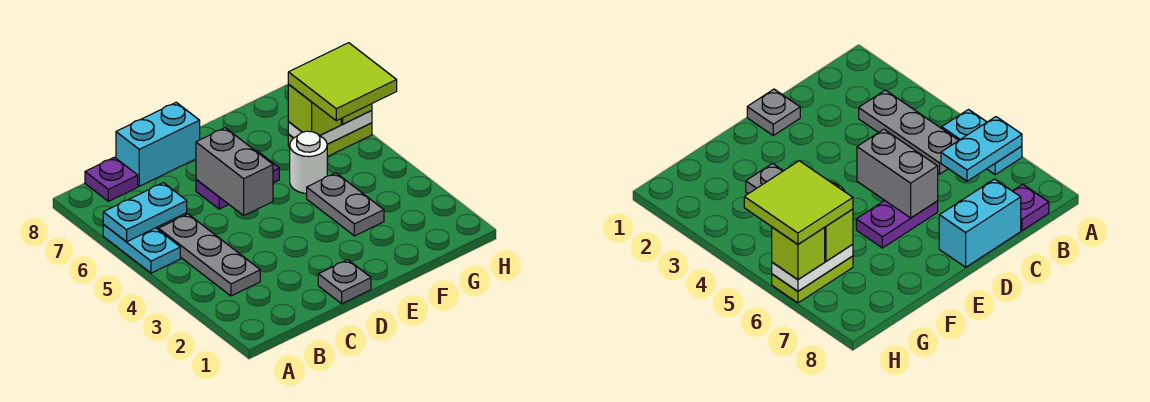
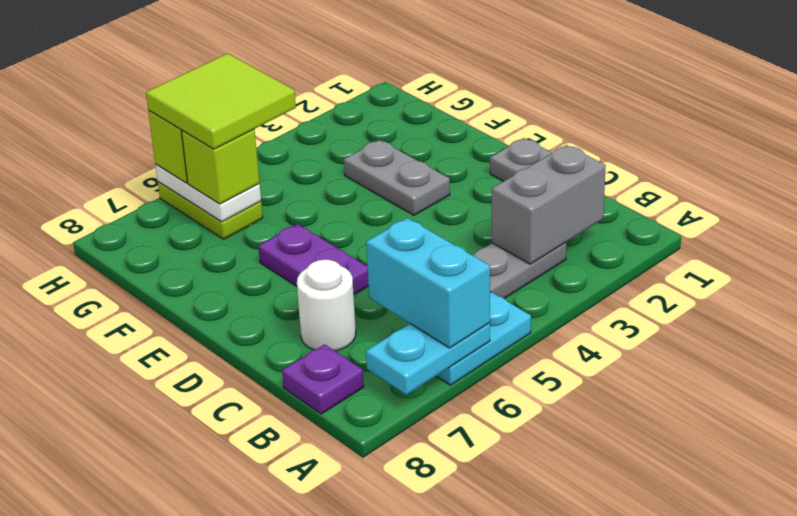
cyan plate A6:B6 level 2 -> cyan plate A6:A7 level 2
cyan brick C8:D8 level 1 -> cyan brick A6:B6 level 3
grey brick D5:D6 level 2 -> grey brick B2:B3 level 2
grey plate F3:F4 level 1 -> grey plate E3:F3 level 1
white round brick F5 level 1 -> white round brick C7 level 1

